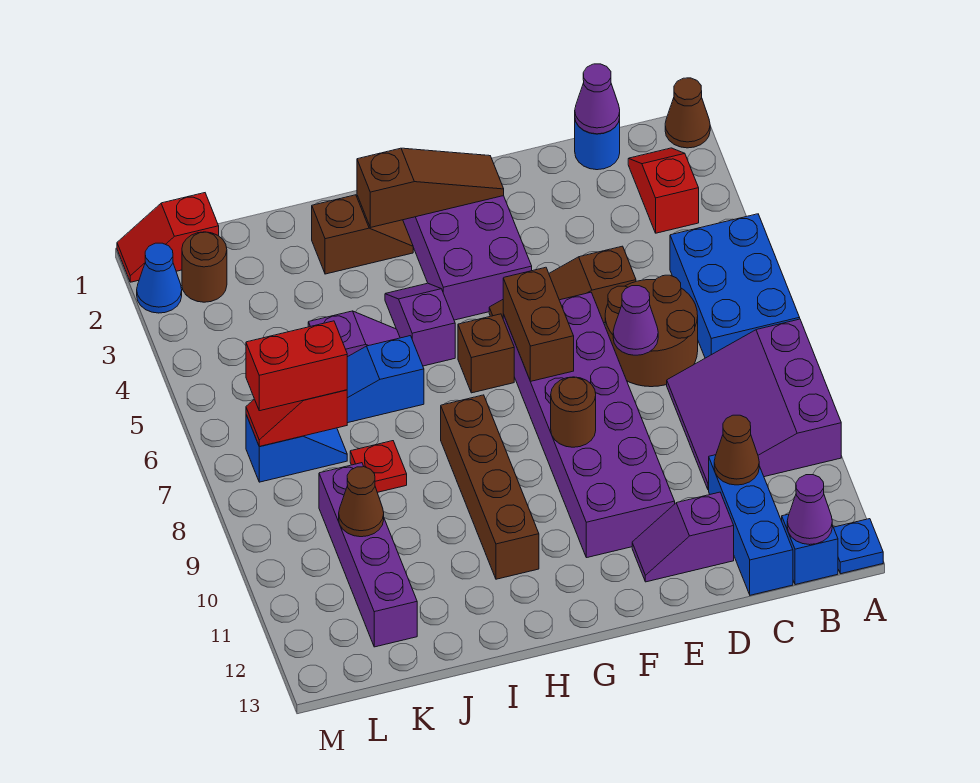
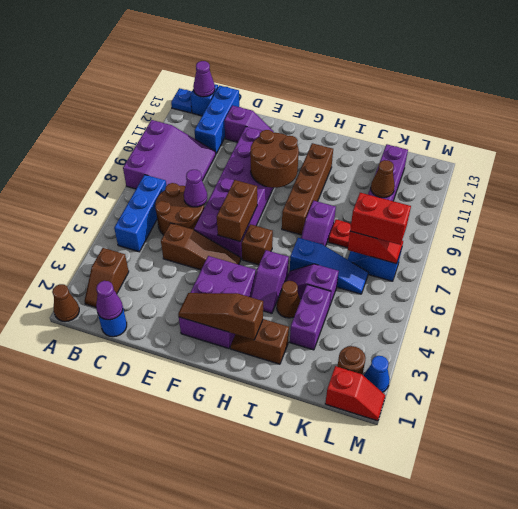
blue brick A5:B7 level 1 -> blue brick B5:B7 level 1
red slope B2:B3 level 1 top 3 -> brown slope B2:B3 level 1 top 3
brown cone C11 level 2 -> brown cone I4 level 1
brown round brick F9 level 2 -> brown round brick F9:G10 level 2
none -> purple slope I7:I8 level 1 top 8
none -> purple brick J3:J4 level 1

